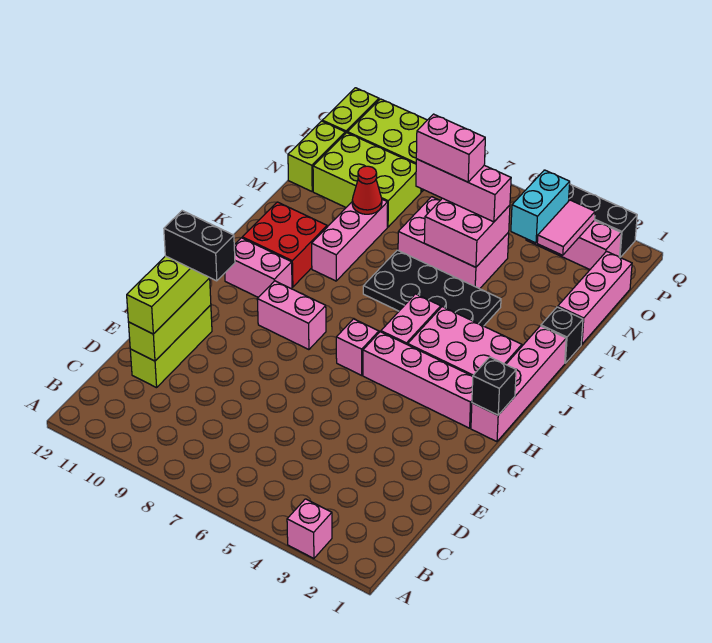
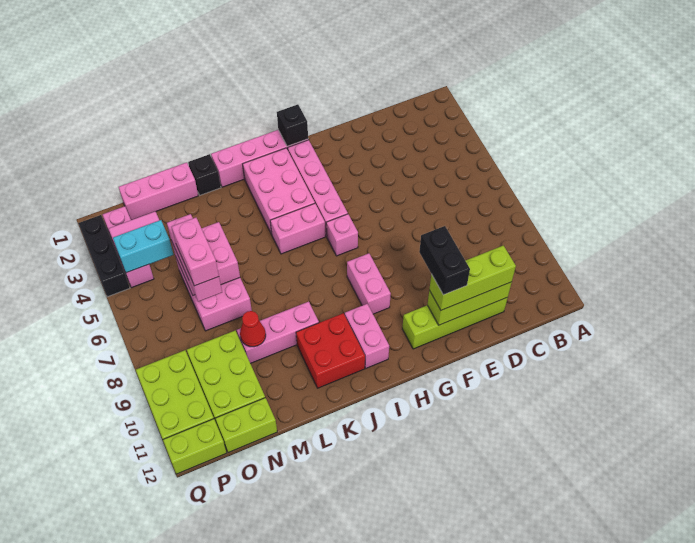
pink brick A3 level 1 -> none
lime brick D11:F11 level 1 -> lime brick D11:G11 level 1
black plate K4:L7 level 1 -> none

